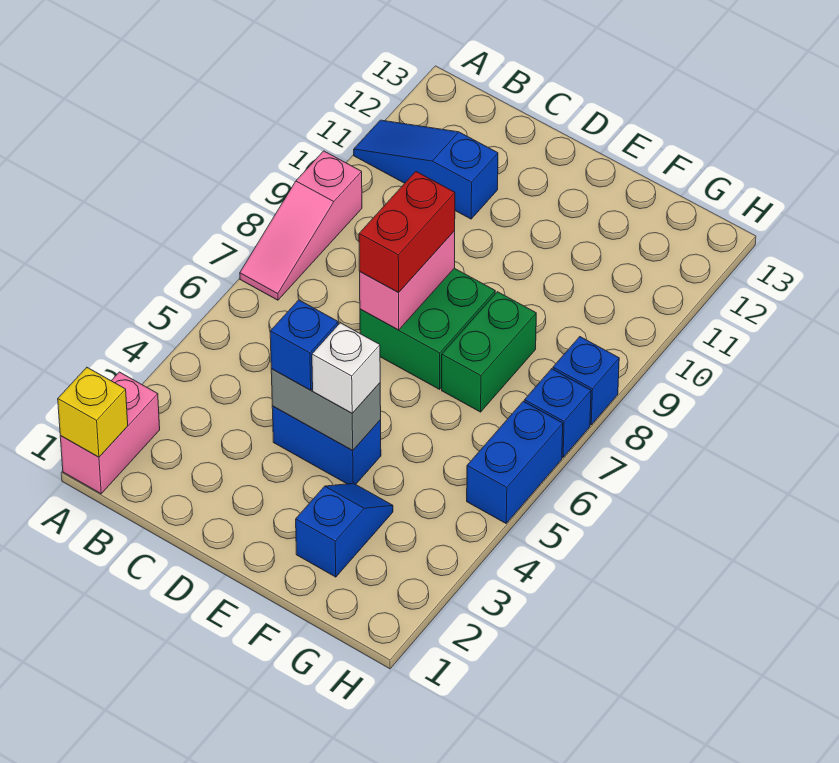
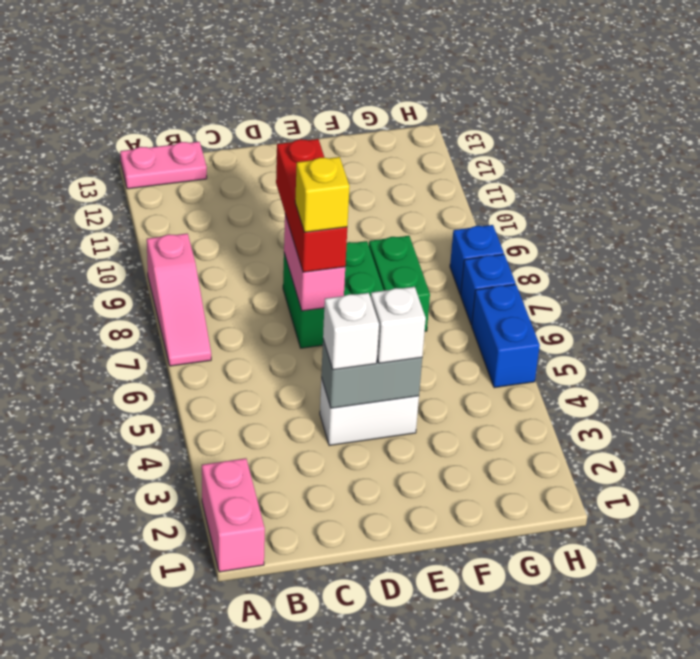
yellow brick A1 level 2 -> yellow brick D7 level 4
blue slope A11:C11 level 1 top C -> none
none -> pink plate A13:B13 level 1
blue brick D4:E4 level 1 -> white brick D4:E4 level 1
blue brick D4 level 3 -> white brick D4 level 3
red brick D7:D8 level 3 -> red brick D7:D9 level 3
blue slope F2:F3 level 1 top 2 -> none

